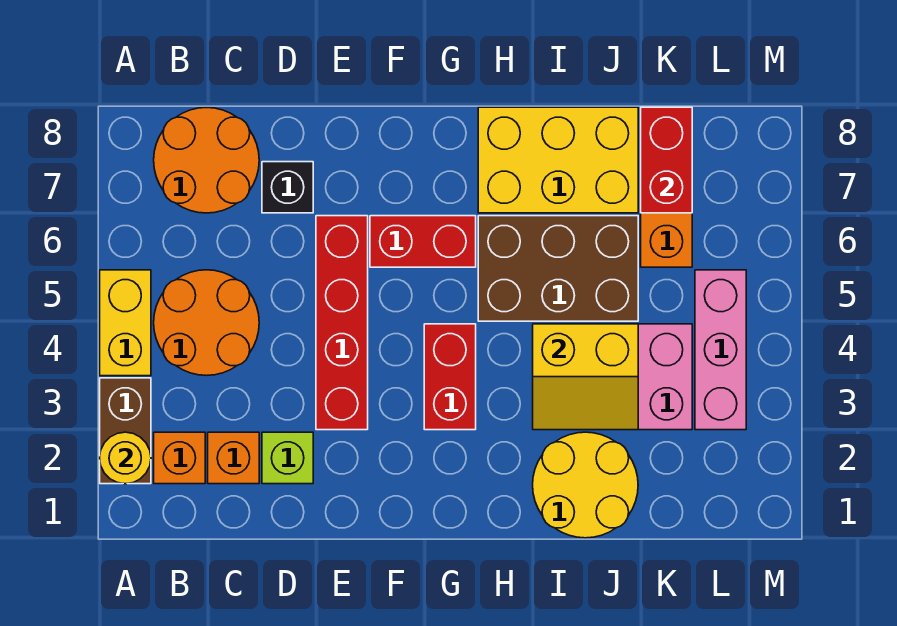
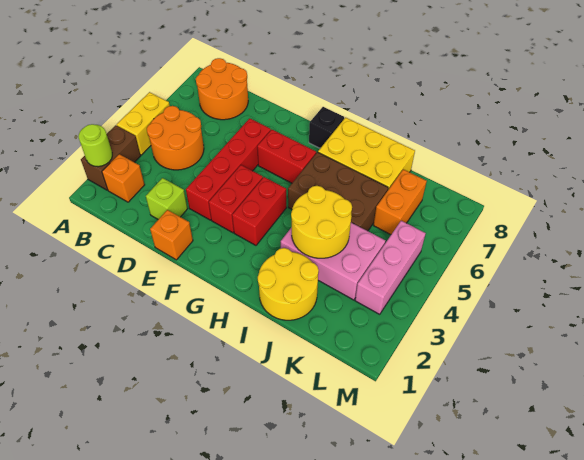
yellow round brick A2 level 2 -> lime round brick A2 level 2
orange brick C2 level 1 -> orange brick E1 level 1
black brick D7 level 1 -> black brick G8 level 1
yellow slope I3:J4 level 2 top 4 -> yellow round brick I3:J4 level 2
red brick K7:K8 level 2 -> red brick F3:F4 level 1

